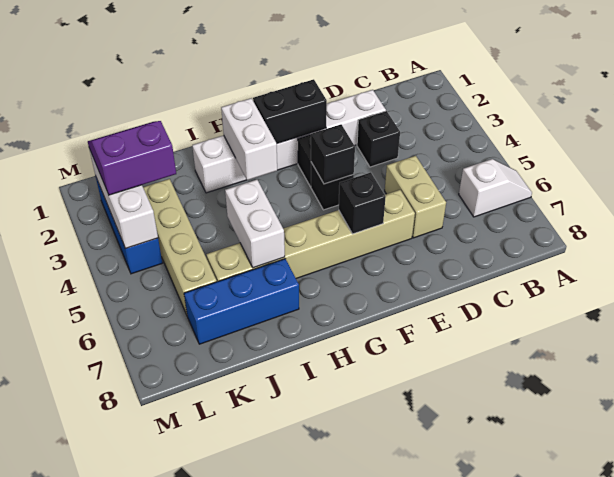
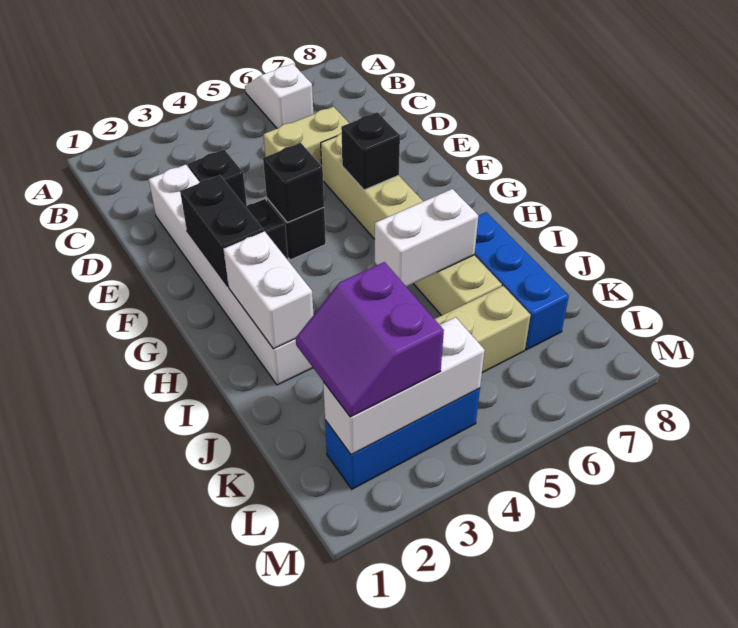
white brick H2:H3 level 2 -> white brick H2:I2 level 2

